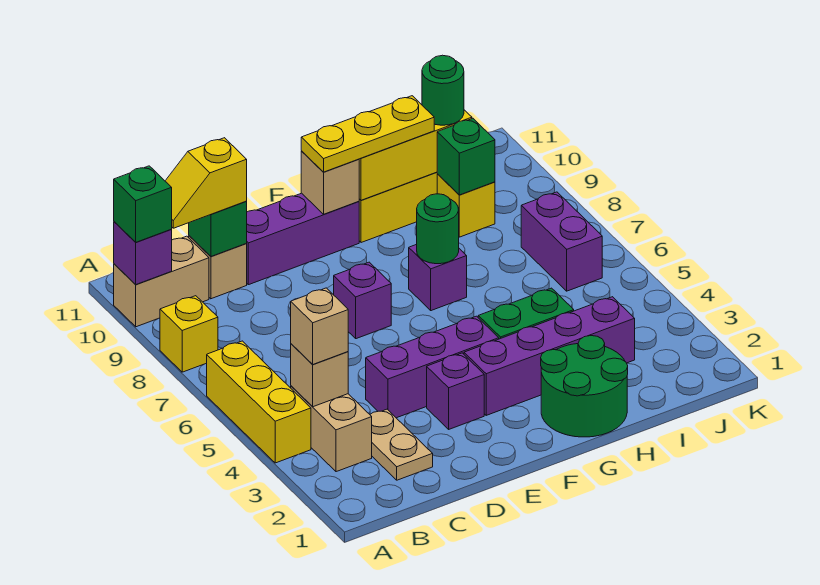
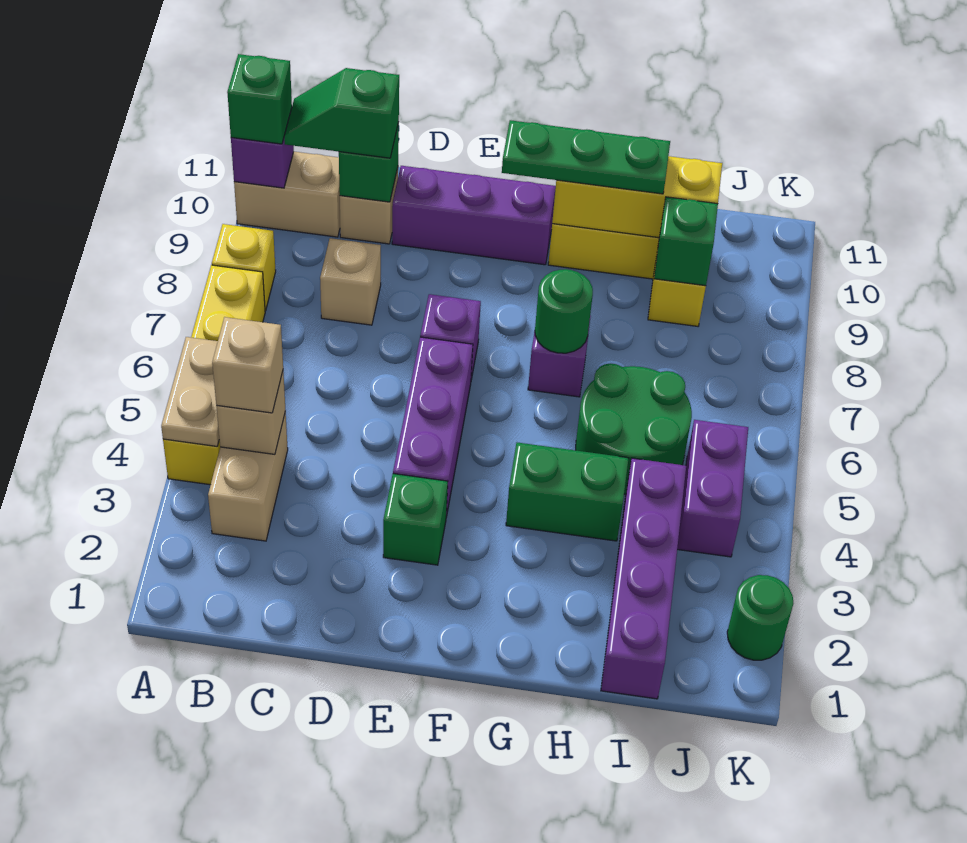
yellow brick A4:A6 level 1 -> yellow brick A4:A7 level 1
yellow slope B10:C10 level 3 top C -> green slope B10:C10 level 3 top C
tan plate C2:C3 level 1 -> tan plate A4:A5 level 2
purple brick D4:F4 level 1 -> purple brick E4:E6 level 1
purple brick E3 level 1 -> green brick E3 level 1
purple brick F3:I3 level 1 -> purple brick I1:I4 level 1
tan brick F10 level 2 -> tan brick C8 level 1
yellow plate F10:H10 level 3 -> green plate F10:H10 level 3
green round brick G1:H2 level 1 -> green round brick H5:I6 level 1
green round brick I10 level 3 -> green round brick K2 level 1
purple brick J6:J7 level 1 -> purple brick J4:J5 level 1

